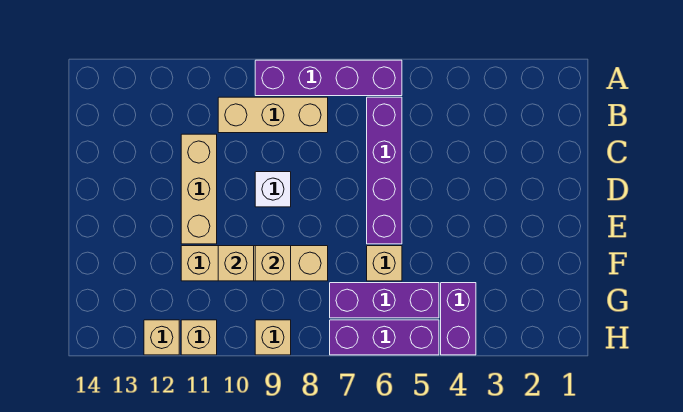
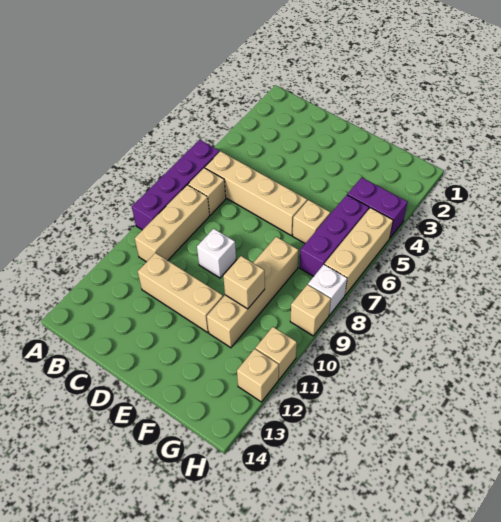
purple brick B6:E6 level 1 -> tan brick B6:E6 level 1
tan brick F9 level 2 -> tan brick B7 level 1
purple brick H5:H7 level 1 -> tan brick H5:H7 level 1
none -> white brick H8 level 1

